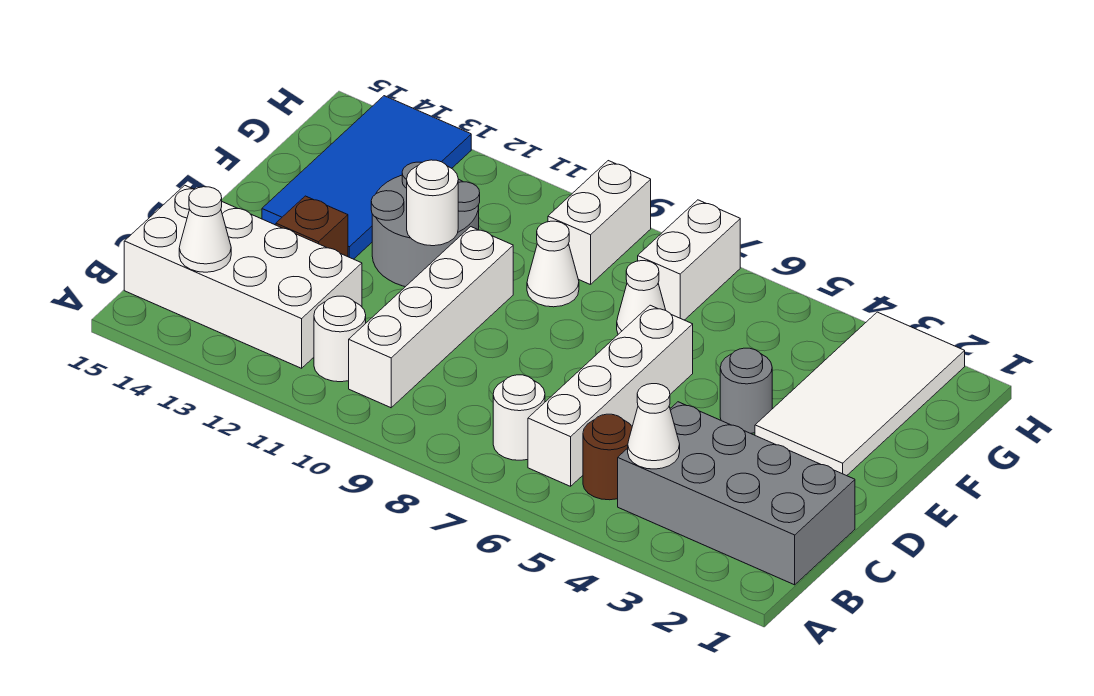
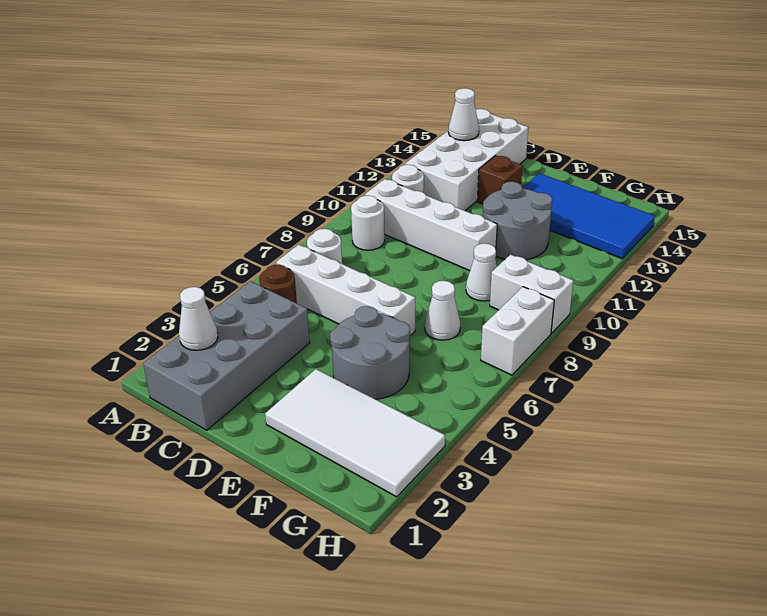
white cone B4 level 2 -> white cone B2 level 2
grey round brick E4 level 1 -> grey round brick E4:F5 level 1
white round brick E11 level 2 -> white round brick B9 level 1
white brick G7:H7 level 1 -> white brick H7:H8 level 1

